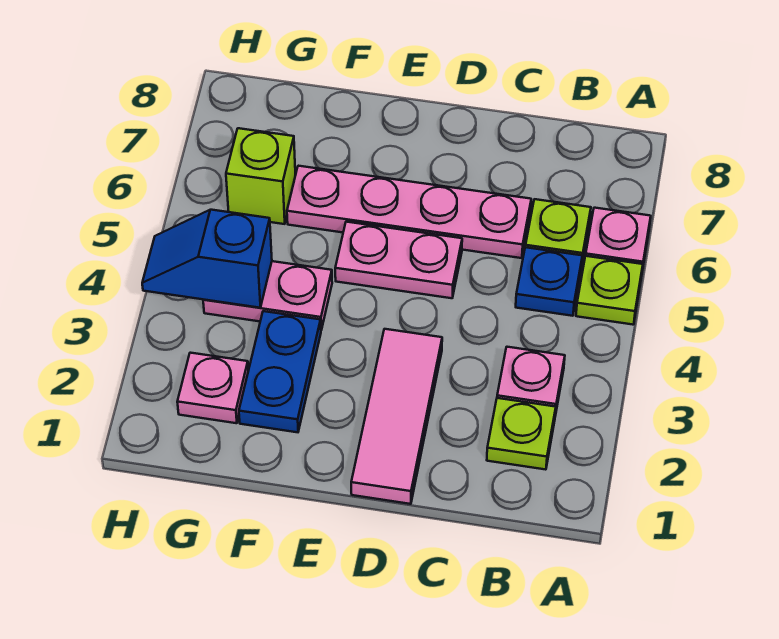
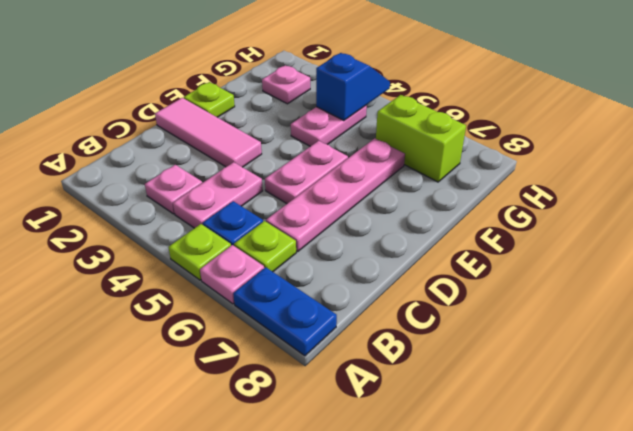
lime plate B2 level 1 -> lime plate E1 level 1
none -> pink plate B4:C4 level 1
blue plate F2:F3 level 1 -> blue plate A7:A8 level 1
lime brick G6 level 1 -> lime brick G6:G7 level 1

